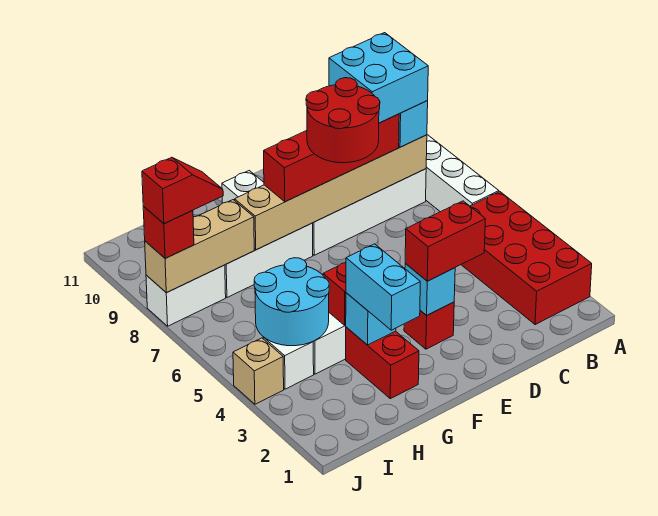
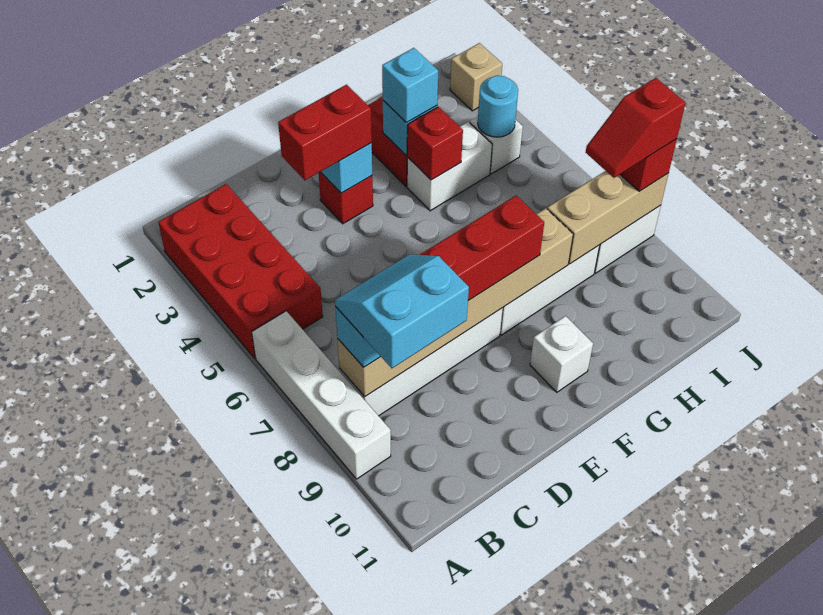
cyan brick B8:C9 level 4 -> cyan slope B8:C9 level 4 top 9
red round brick D7:E8 level 4 -> none
cyan brick G2:G3 level 3 -> cyan brick G3 level 3
cyan round brick H4:I5 level 2 -> cyan round brick I4 level 2
tan brick J4 level 1 -> tan brick J2 level 1

